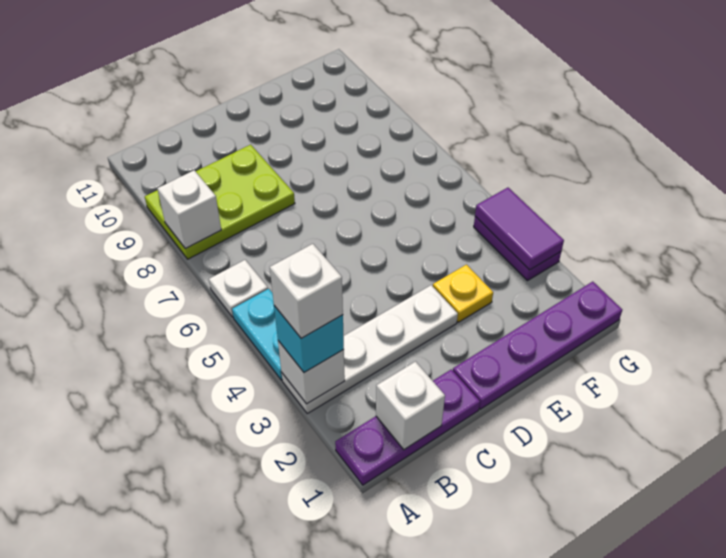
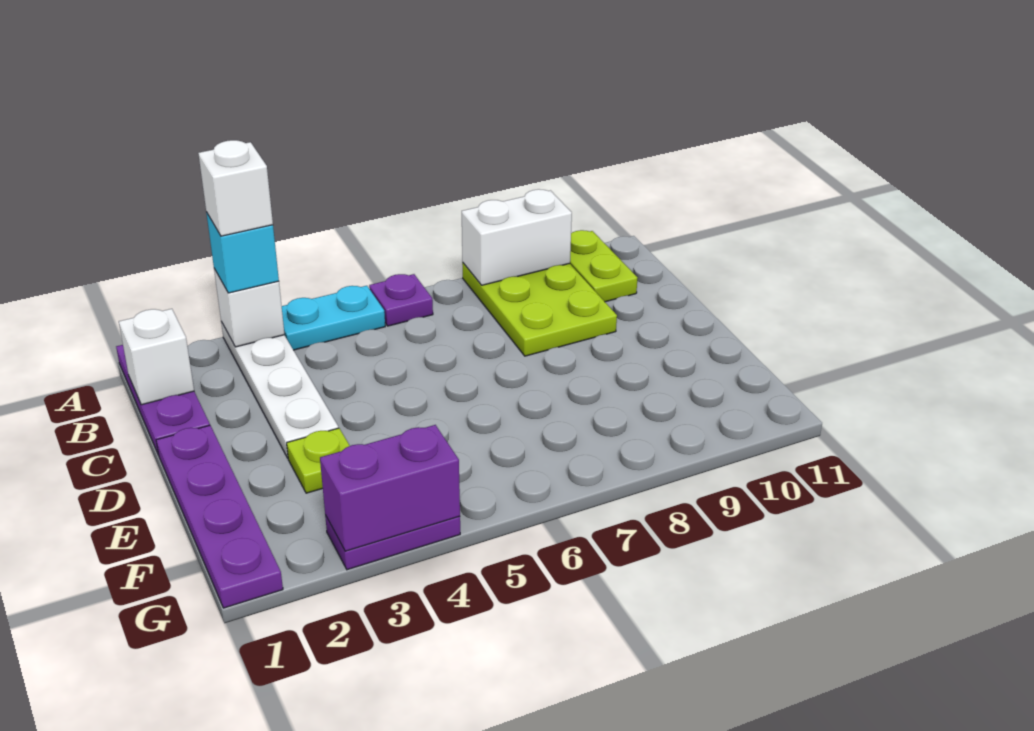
white plate A6 level 1 -> purple plate A6 level 1
white brick A8 level 2 -> white brick A8:A9 level 2
none -> lime plate A10:B10 level 1
yellow plate E3 level 1 -> lime plate E3 level 1
purple tile G3:G4 level 2 -> purple brick G3:G4 level 2

